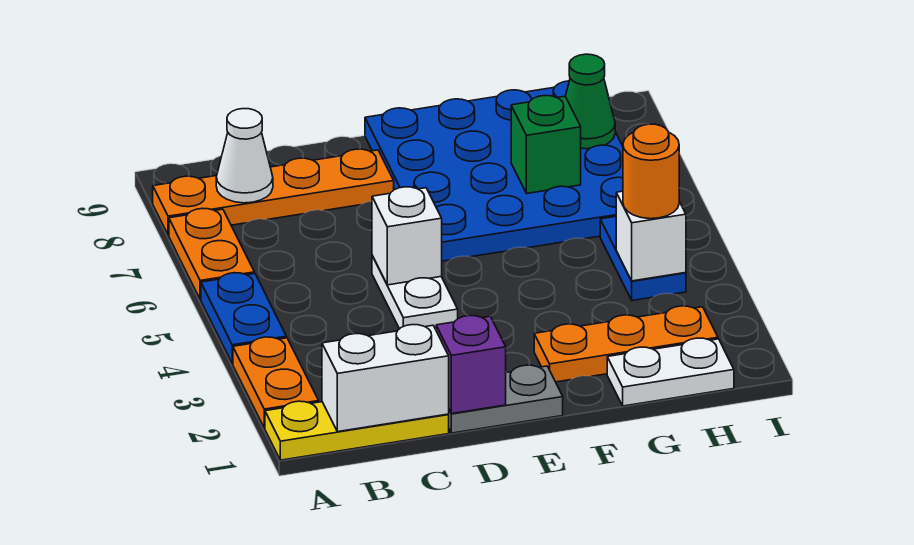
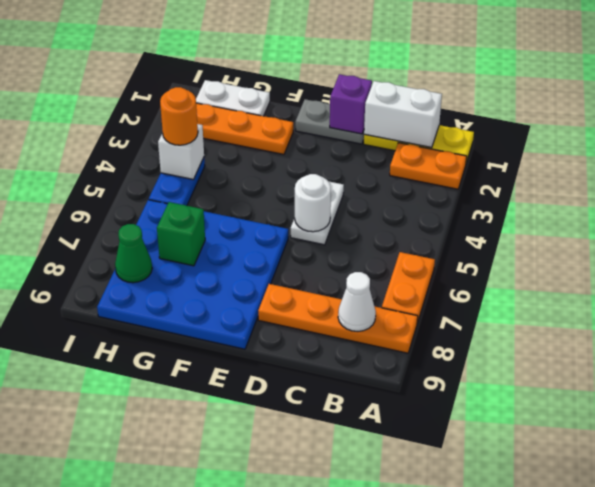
orange plate A2:A3 level 1 -> orange plate A2:B2 level 1
blue plate A4:A5 level 1 -> none
white brick D5 level 2 -> white round brick D5 level 2

